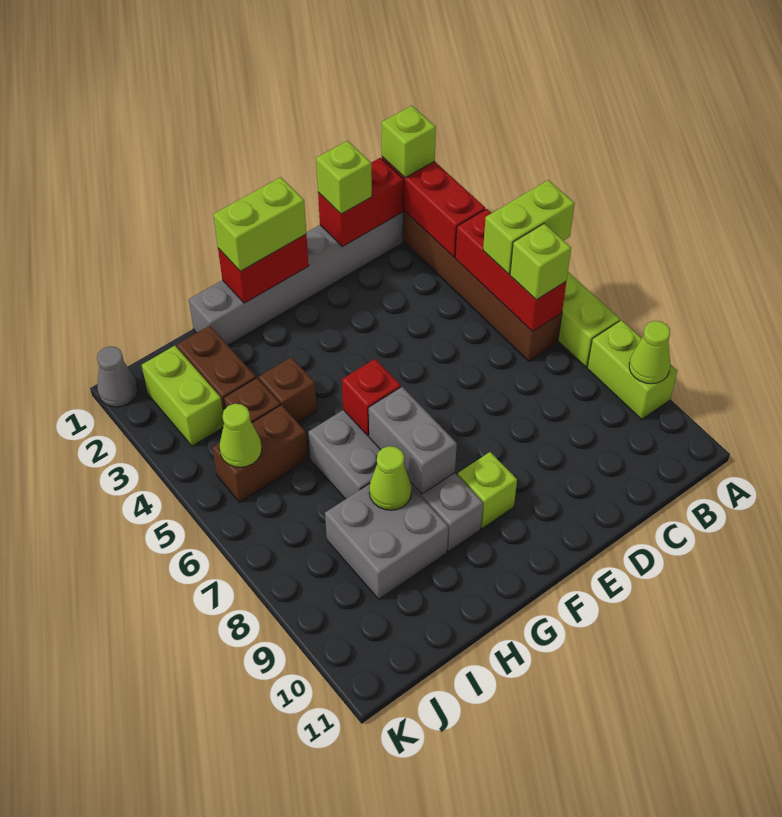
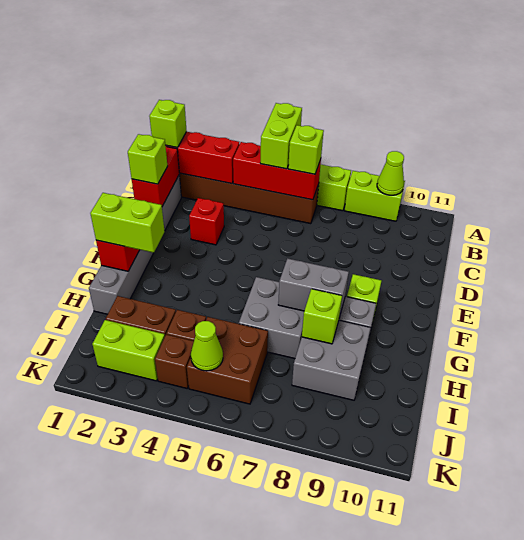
lime brick F1:G1 level 3 -> lime brick G1:G2 level 3
red brick G6 level 2 -> red brick D3 level 1
brown brick H4 level 1 -> brown brick J4 level 1
lime cone H8 level 2 -> lime brick H8 level 2
brown brick I5:J5 level 1 -> brown brick I5:J6 level 1
grey cone K1 level 1 -> none

